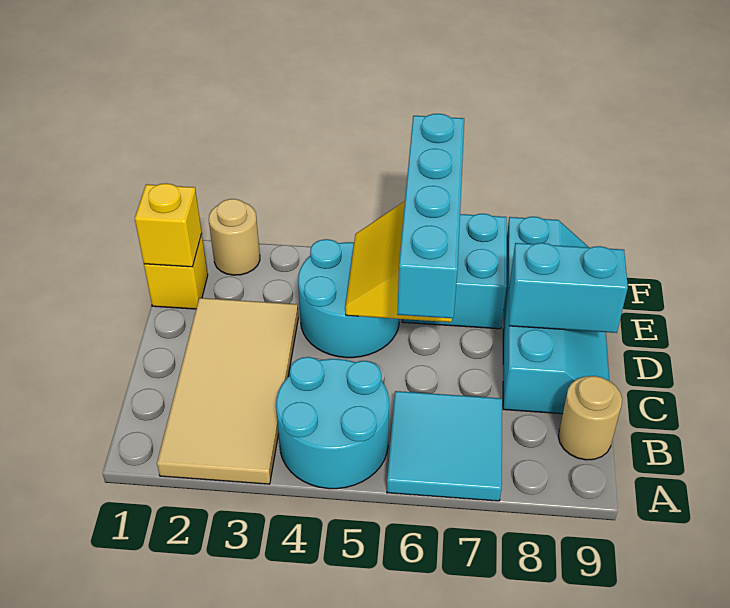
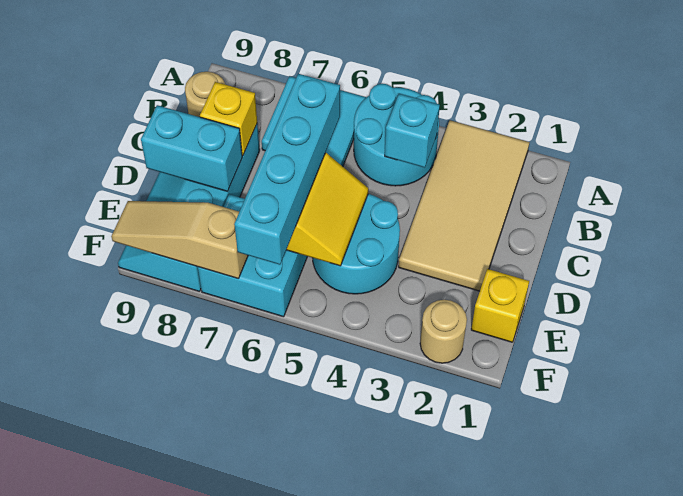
none -> cyan brick B4 level 2
yellow brick E1 level 2 -> yellow brick C8 level 2
none -> tan slope F7:F9 level 2 top 7

